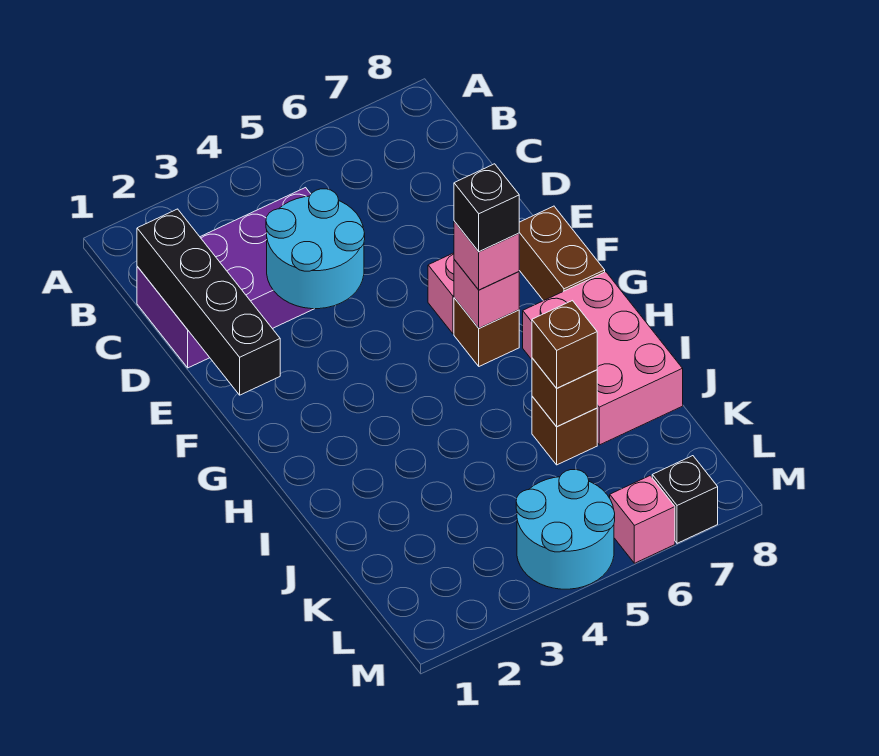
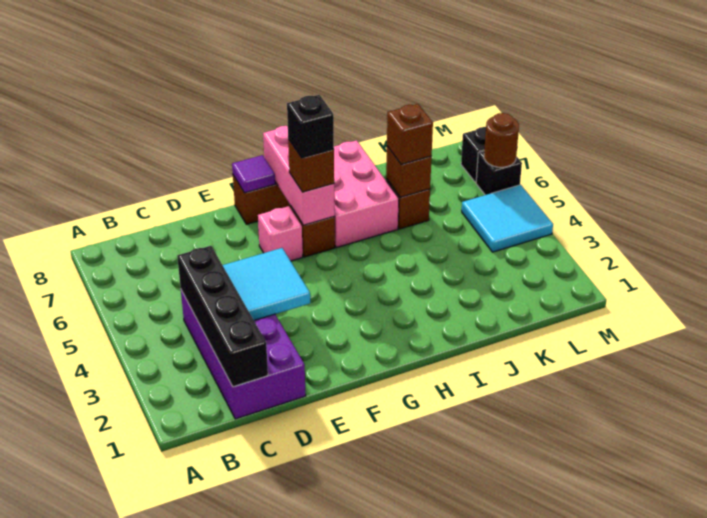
black brick C1:F1 level 2 -> black brick C1:C4 level 2
cyan round brick D3:E4 level 2 -> cyan tile D3:E4 level 2
none -> purple tile F8 level 2
pink brick G6 level 2 -> pink brick G6:G8 level 2
pink brick G6 level 3 -> brown brick G6 level 3
pink brick H7:J8 level 1 -> pink brick H6:I8 level 1
cyan round brick L4:M5 level 1 -> cyan tile L4:M5 level 1
pink brick M6 level 1 -> black brick M6 level 1
none -> brown round brick M6 level 2

